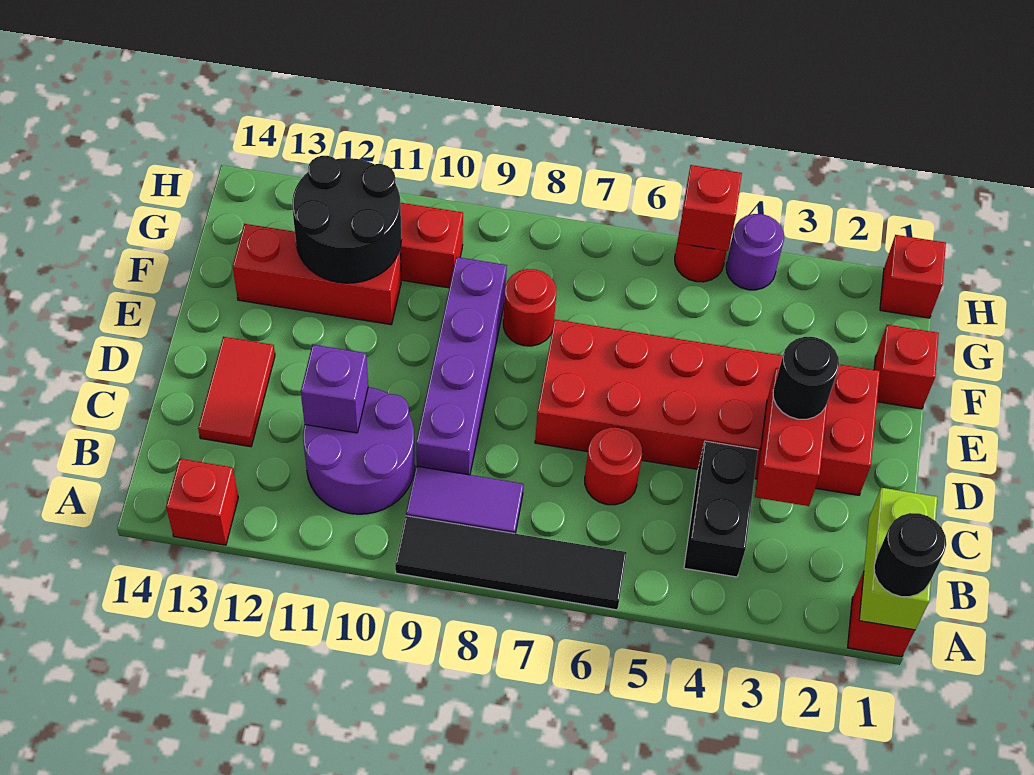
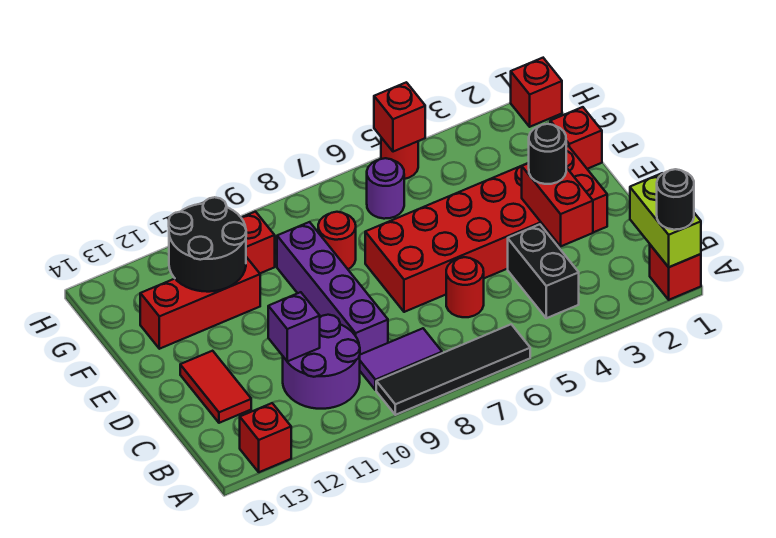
purple round brick H4 level 1 -> purple round brick G6 level 1

